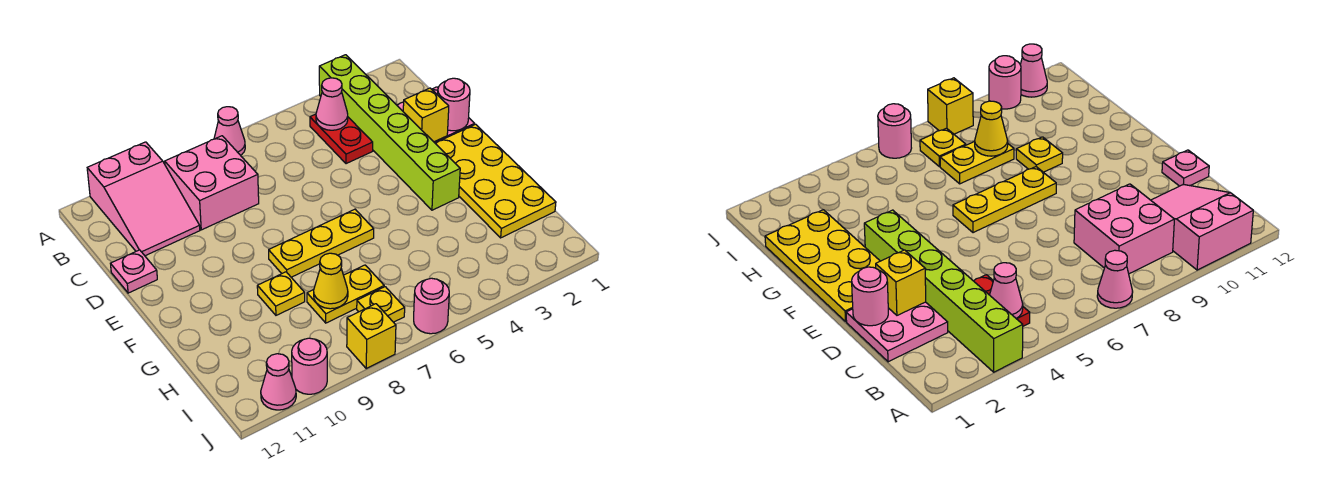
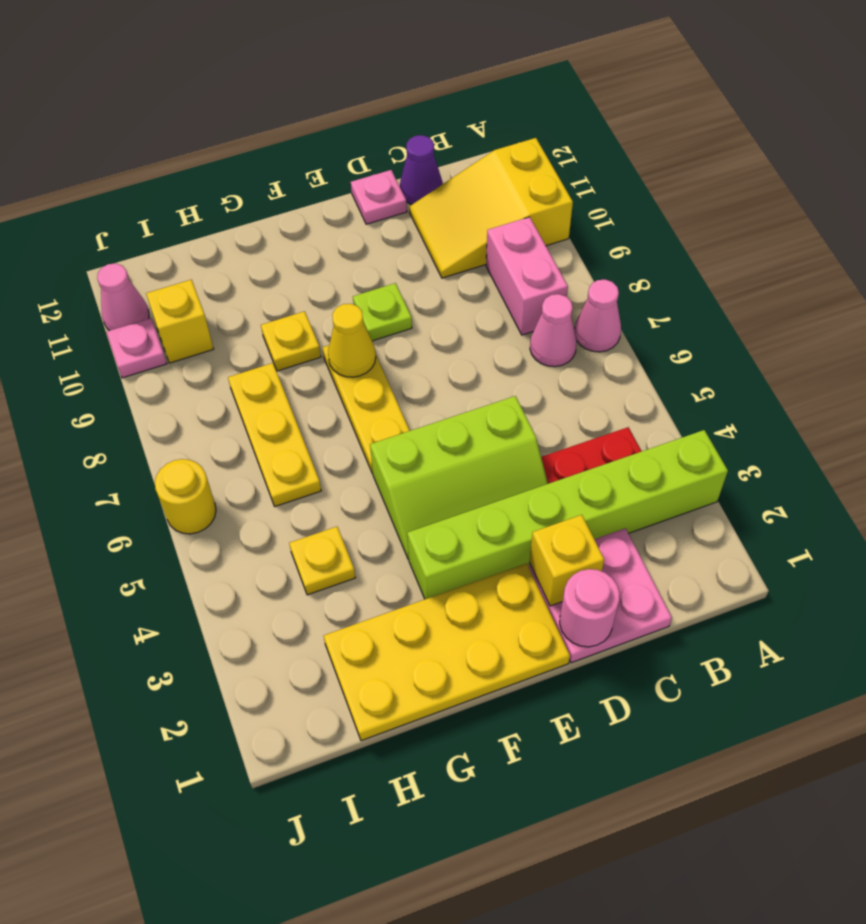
pink slope A10:C11 level 1 top A -> yellow slope A10:C11 level 1 top A
pink cone B4 level 2 -> pink cone B7 level 1
pink brick B8:C9 level 1 -> pink brick B8:B9 level 1
none -> purple cone C12 level 1
none -> lime slope D4:F5 level 1 top 5
none -> lime plate E9 level 1
yellow plate H7:H8 level 1 -> yellow plate H6:H8 level 1
yellow cone H8 level 2 -> yellow cone F8 level 2
yellow plate I7 level 1 -> yellow plate H4 level 1
pink round brick J6 level 1 -> yellow round brick J6 level 1
yellow brick J8 level 1 -> yellow brick I10 level 1
pink round brick J10 level 1 -> pink plate J10 level 1

